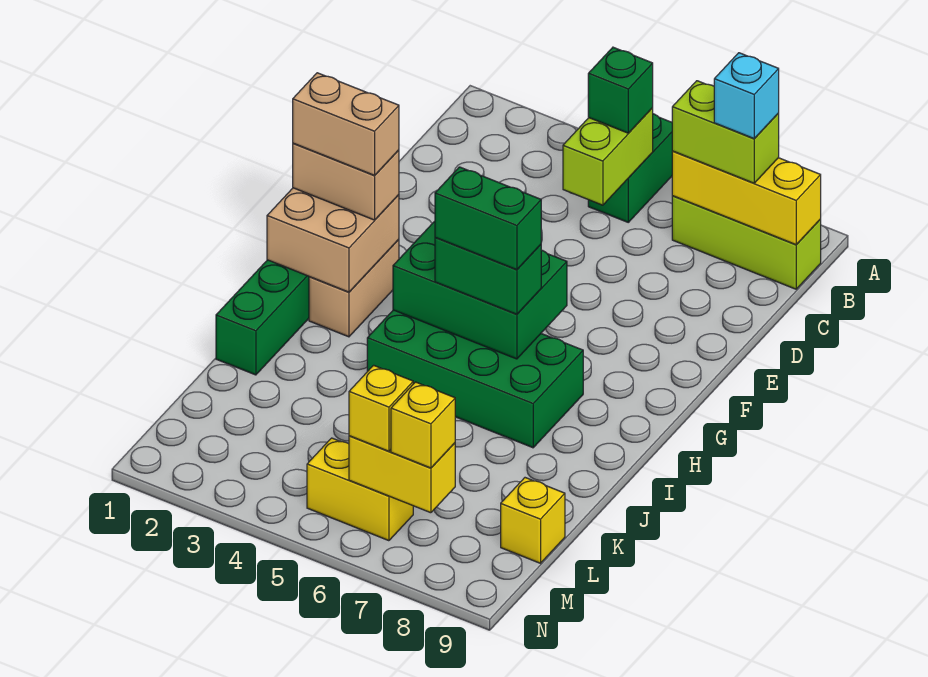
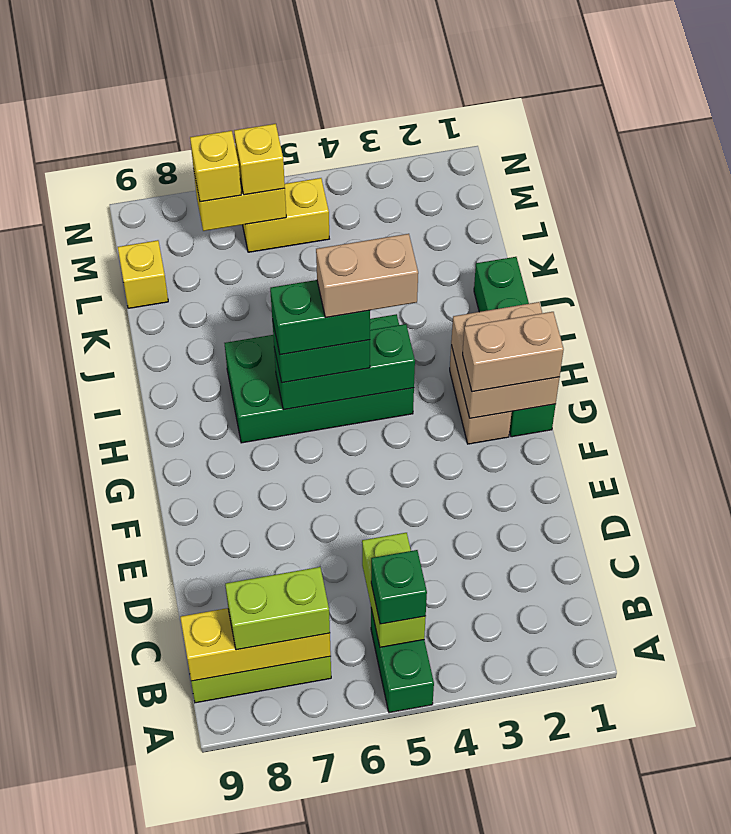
cyan brick B8 level 4 -> none
tan brick G1:G2 level 4 -> tan brick H4:H5 level 5
green brick G4:H6 level 2 -> green brick H4:H6 level 2

